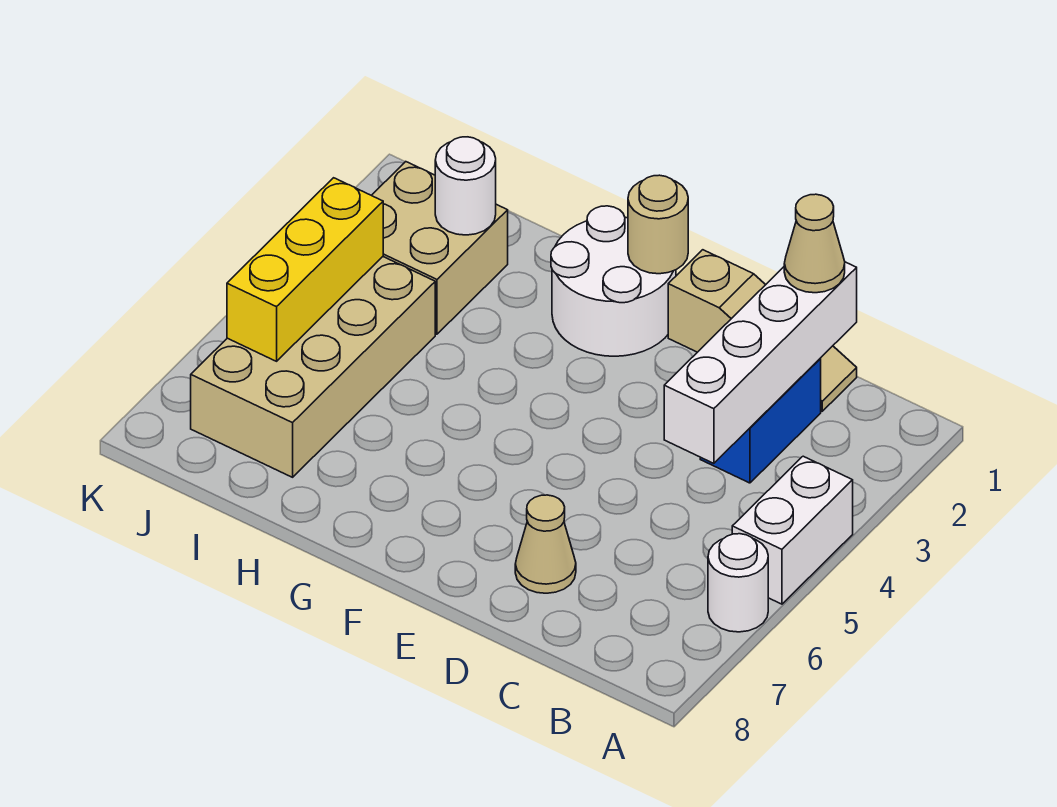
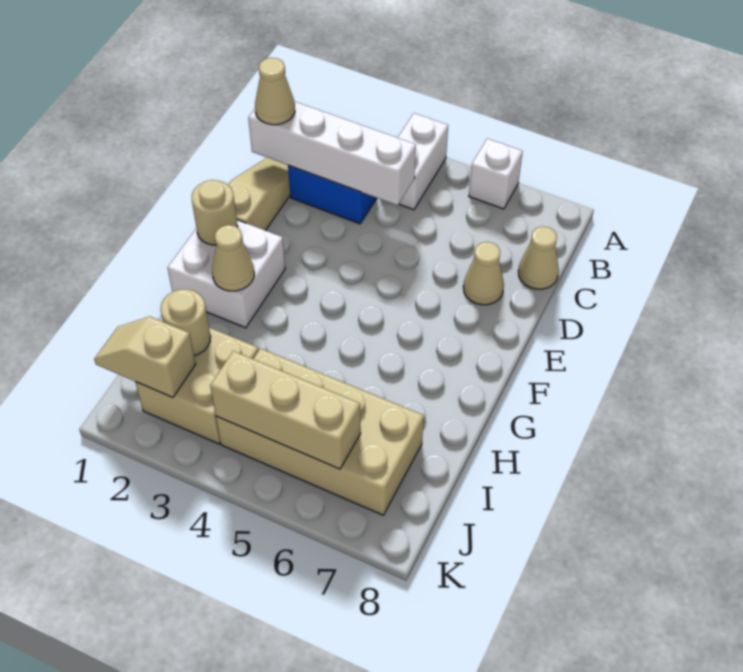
white brick A4:A5 level 1 -> white brick A4:B4 level 1
white round brick A6 level 1 -> white brick A6 level 1
none -> tan cone C8 level 1
white round brick F1:G2 level 1 -> white brick F1:G2 level 1
none -> tan cone G2 level 2
white round brick I2 level 2 -> tan round brick I2 level 2
none -> tan slope J1:J2 level 2 top 2
yellow brick J4:J6 level 2 -> tan brick J4:J6 level 2

